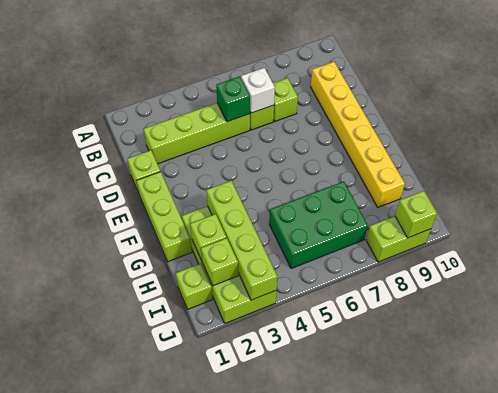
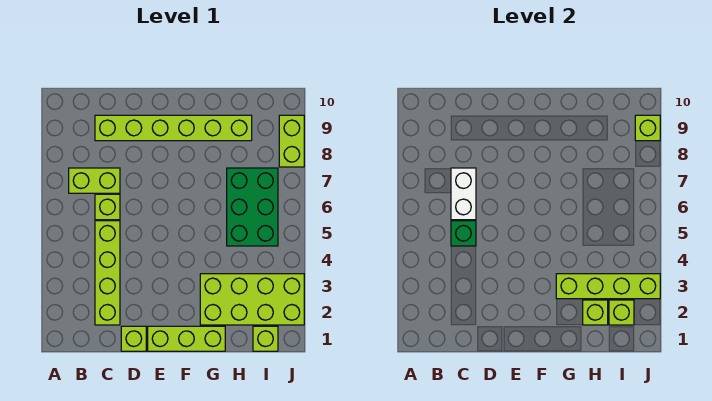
white brick C6 level 2 -> white brick C6:C7 level 2
lime brick C7 level 1 -> lime brick B7:C7 level 1
yellow brick C9:H9 level 1 -> lime brick C9:H9 level 1

